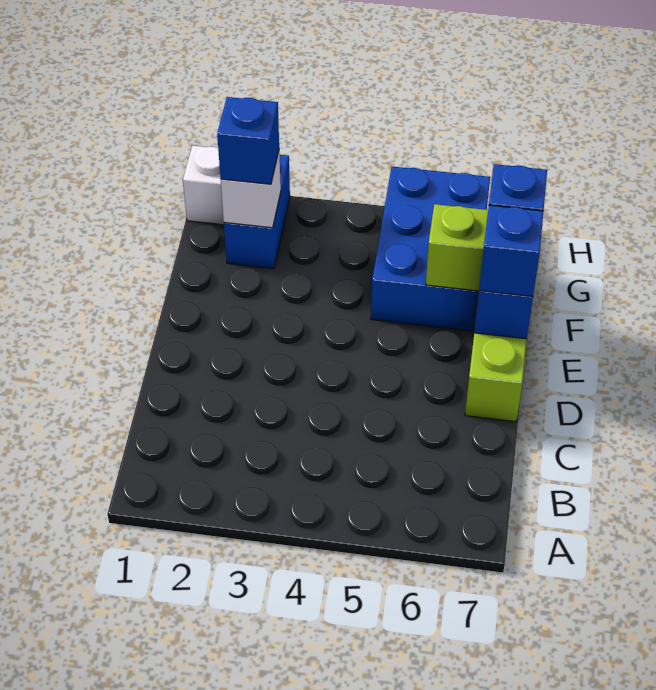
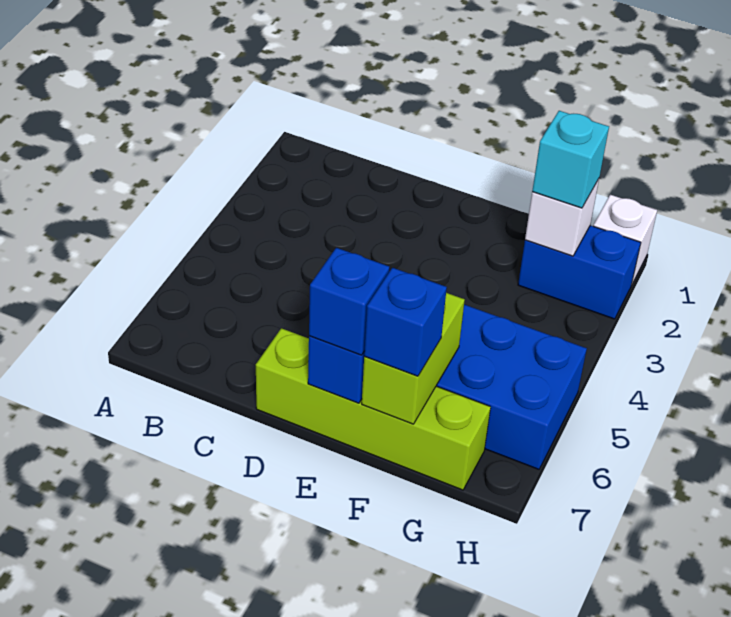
blue brick G2 level 3 -> cyan brick G2 level 3

